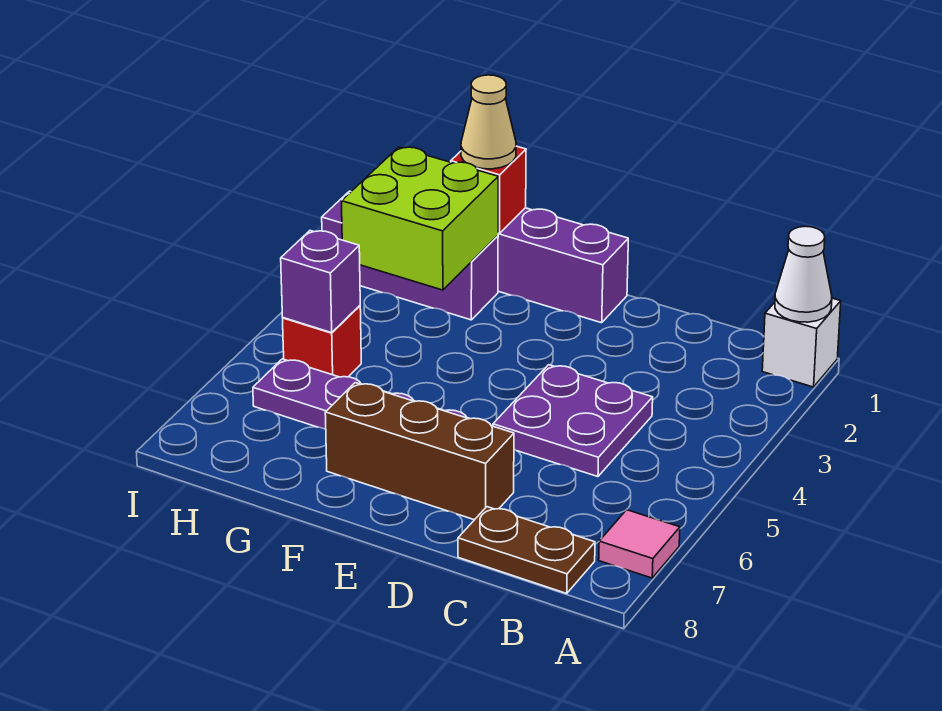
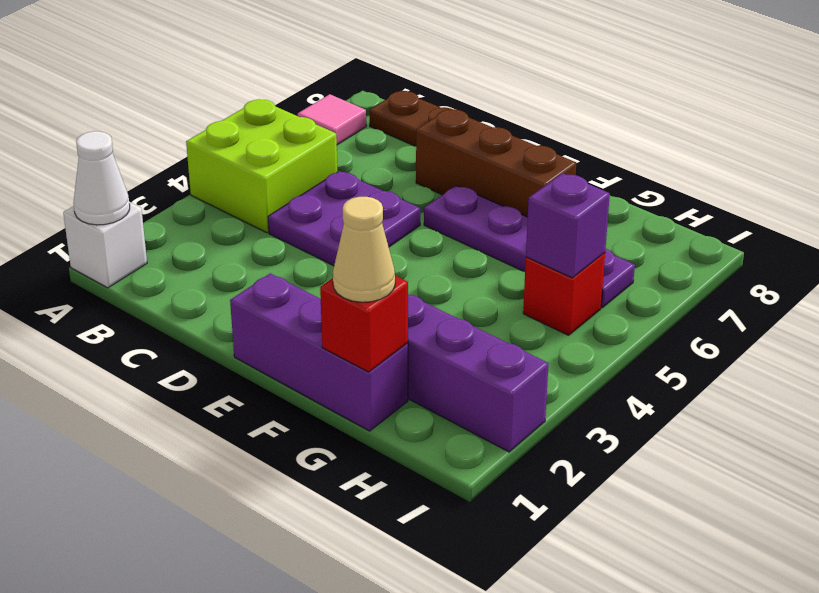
lime brick G2:H3 level 2 -> lime brick A4:B5 level 1

